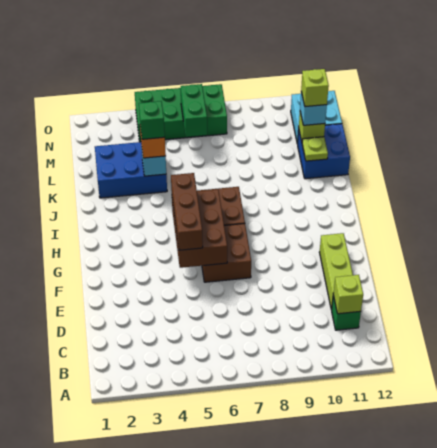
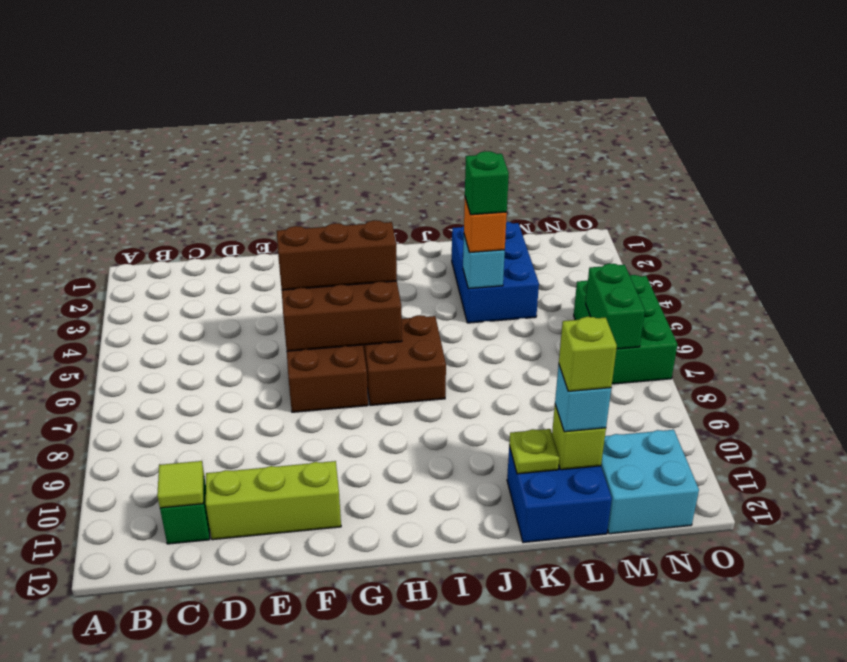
lime brick C11 level 2 -> lime tile C11 level 2
green brick M6:N6 level 2 -> green brick N6:N7 level 2
green brick N4:O7 level 1 -> green brick N5:O7 level 1

